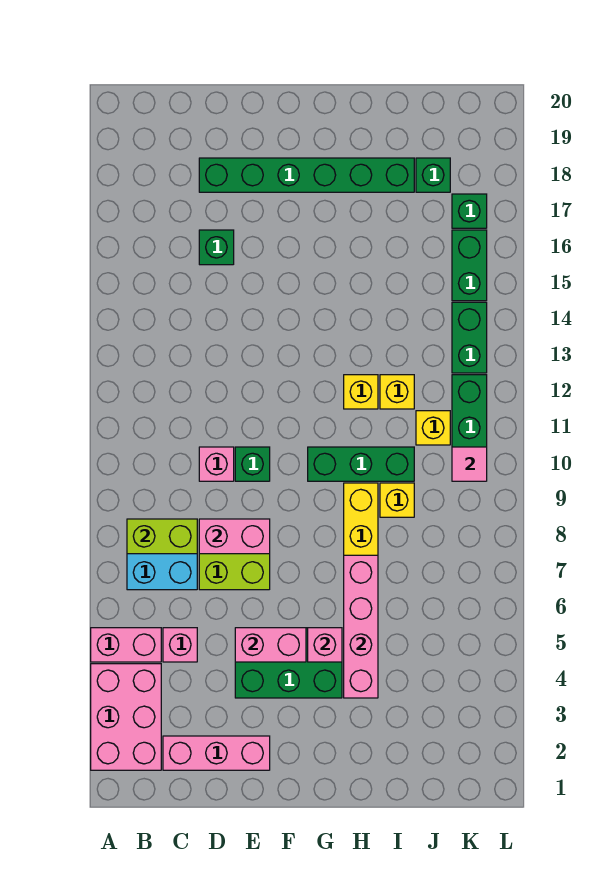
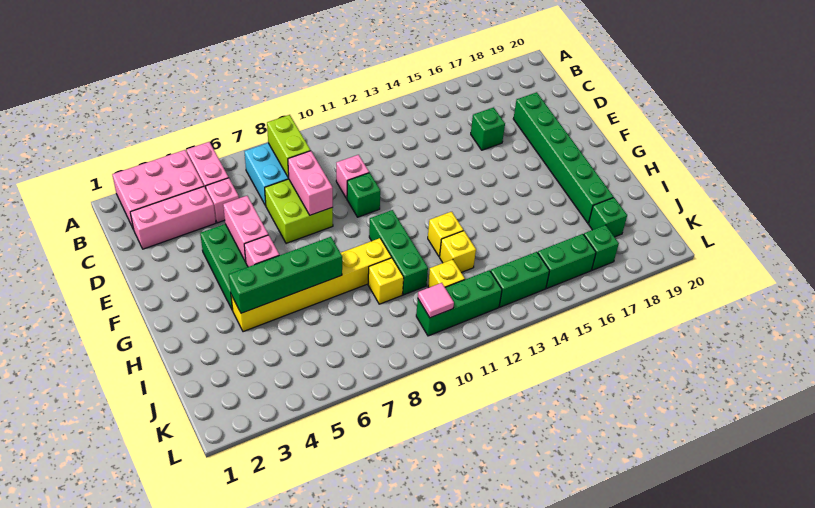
pink brick C2:E2 level 1 -> pink brick C2:C4 level 1
pink brick H4:H7 level 2 -> green brick H4:H7 level 2

